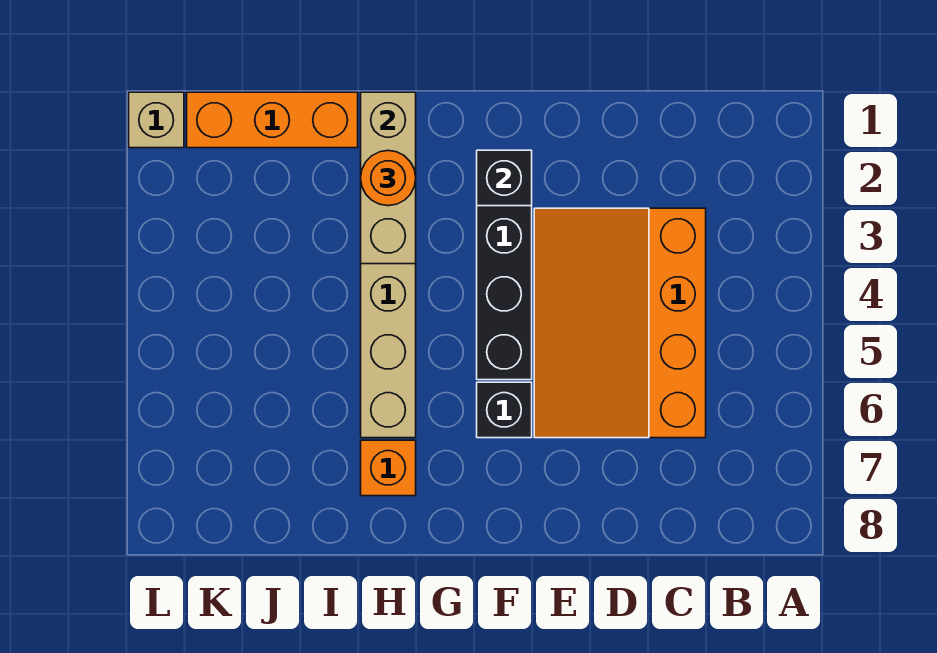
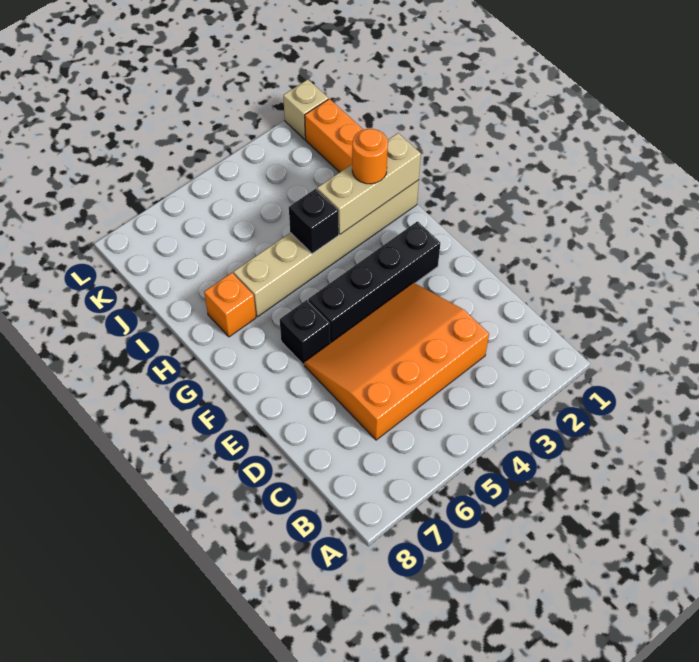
black brick F2 level 2 -> black brick H4 level 2

